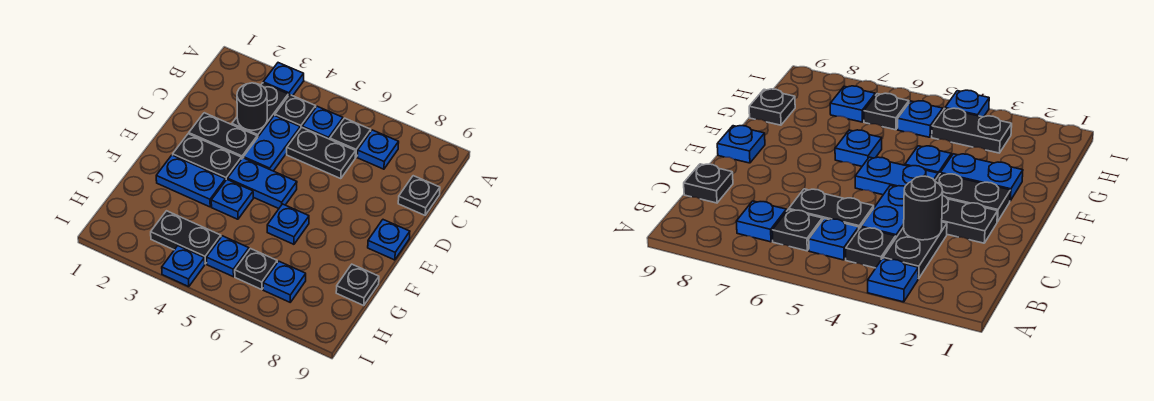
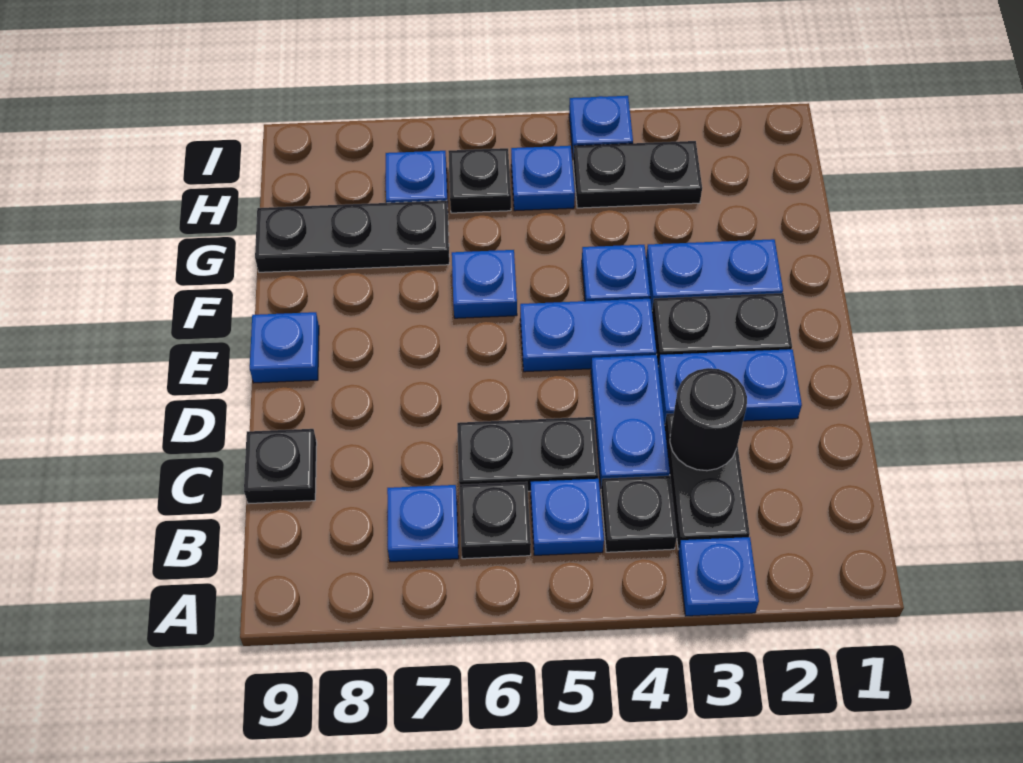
black plate D2:D3 level 1 -> blue plate D2:D3 level 1
black plate G9 level 1 -> black plate G7:G9 level 1

